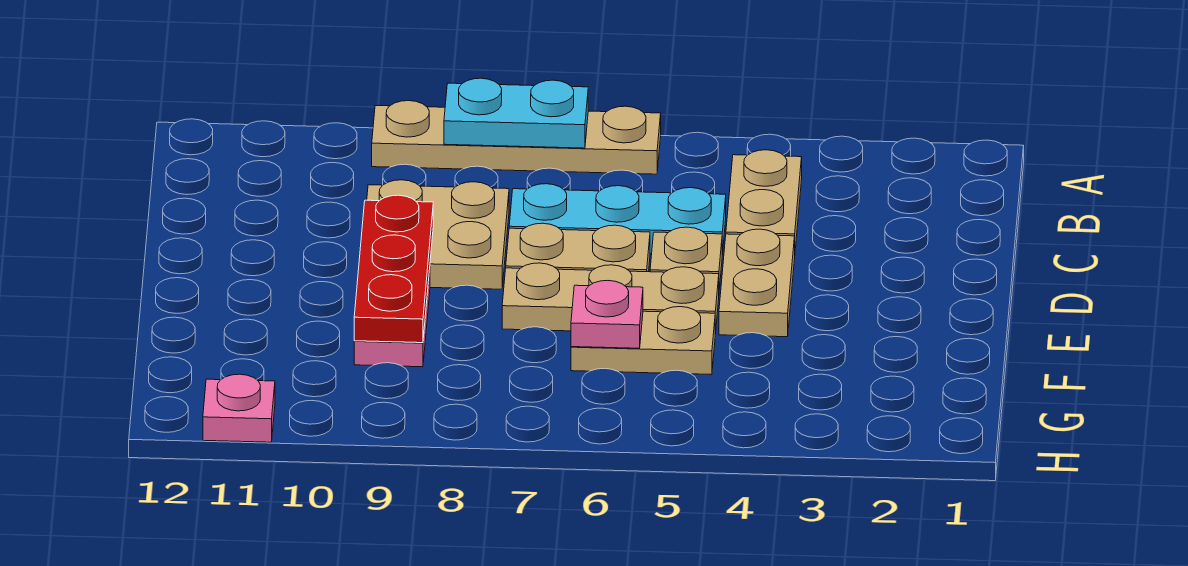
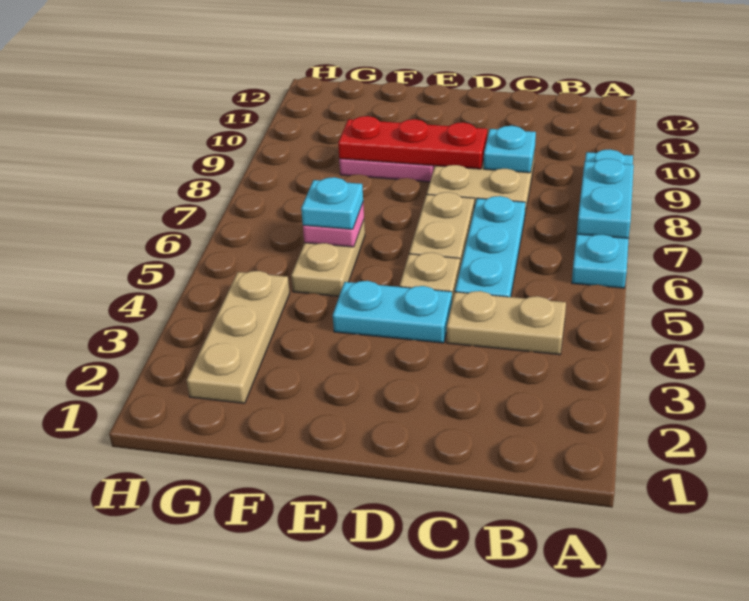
tan plate A6:A9 level 1 -> cyan plate A6:A9 level 1
none -> cyan plate C9 level 2
tan plate D4:E4 level 1 -> cyan plate D4:E4 level 1
tan plate E5:E7 level 1 -> tan plate G2:G4 level 1
none -> cyan plate F6 level 3
pink plate H11 level 1 -> none

